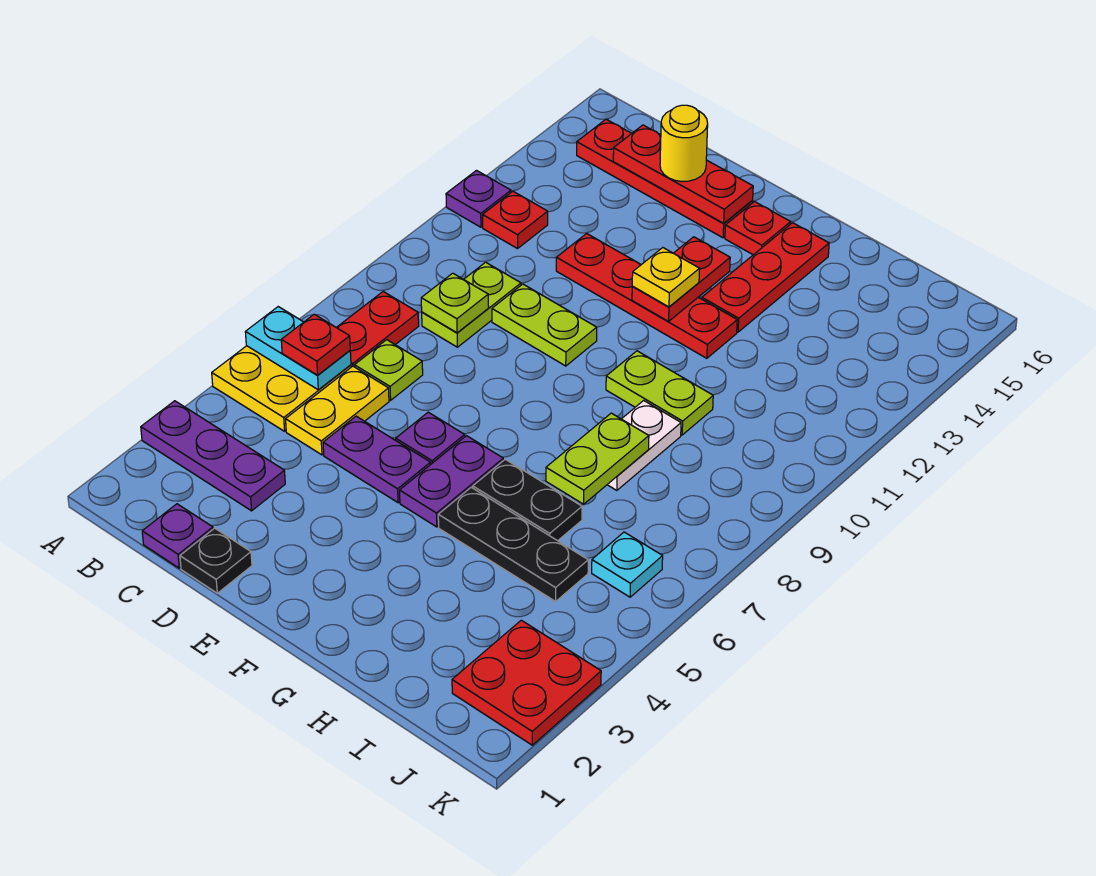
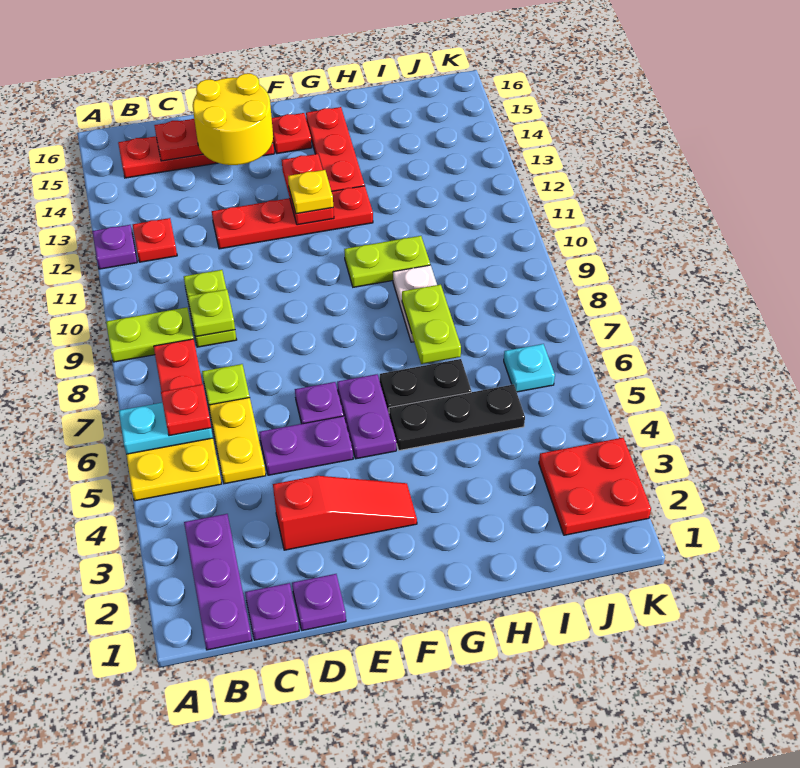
purple plate A3:C3 level 1 -> purple plate B1:B3 level 1
black plate D1 level 1 -> purple plate D1 level 1
none -> red slope D3:F3 level 1 top D
lime plate D10:E10 level 1 -> lime plate A9:B9 level 1
yellow round brick D15 level 3 -> yellow round brick D14:E15 level 3

